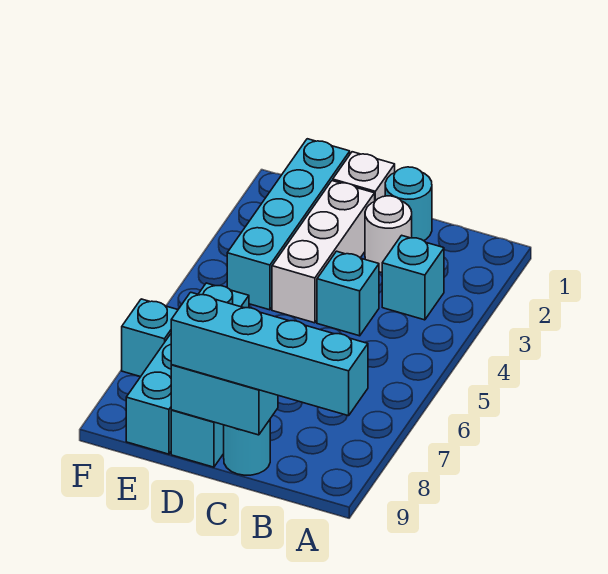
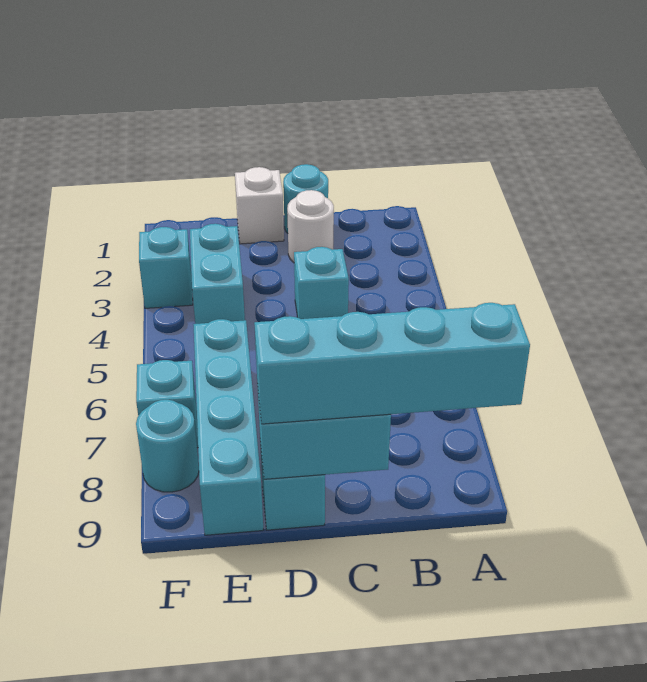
cyan brick B3 level 1 -> cyan brick F3 level 1
cyan round brick C9 level 1 -> cyan round brick F8 level 1
white brick D2:D4 level 1 -> none
cyan brick E1:E4 level 1 -> cyan brick E3:E4 level 1

